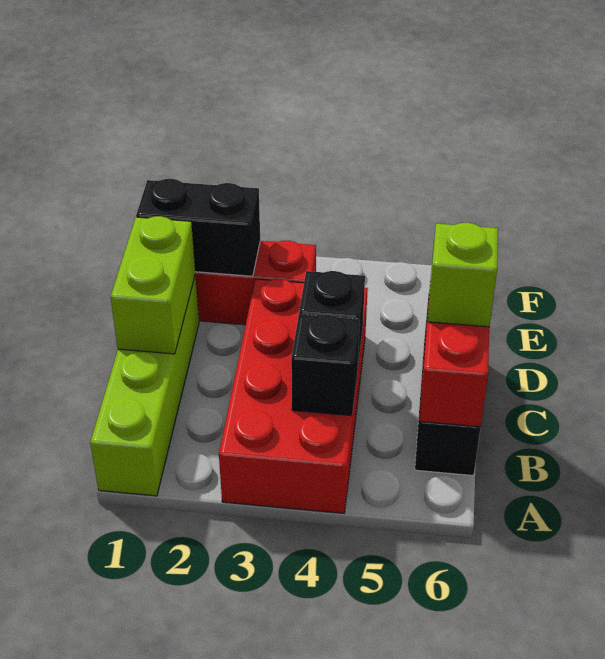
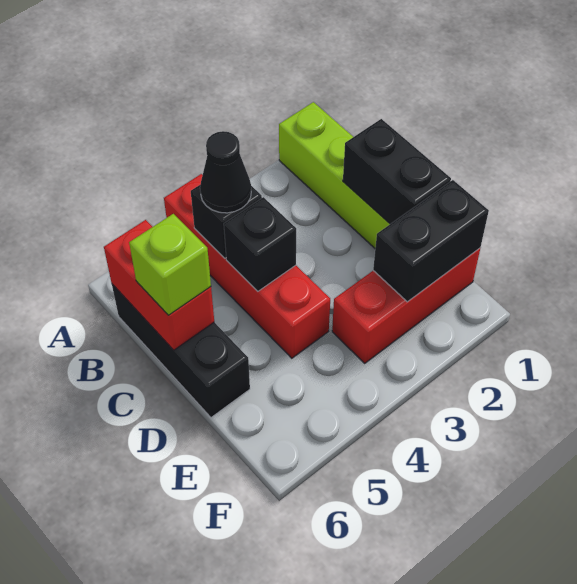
red brick A3:D4 level 1 -> red brick A4:D4 level 1
none -> black cone B4 level 3
lime brick C1:D1 level 2 -> black brick C1:D1 level 2

